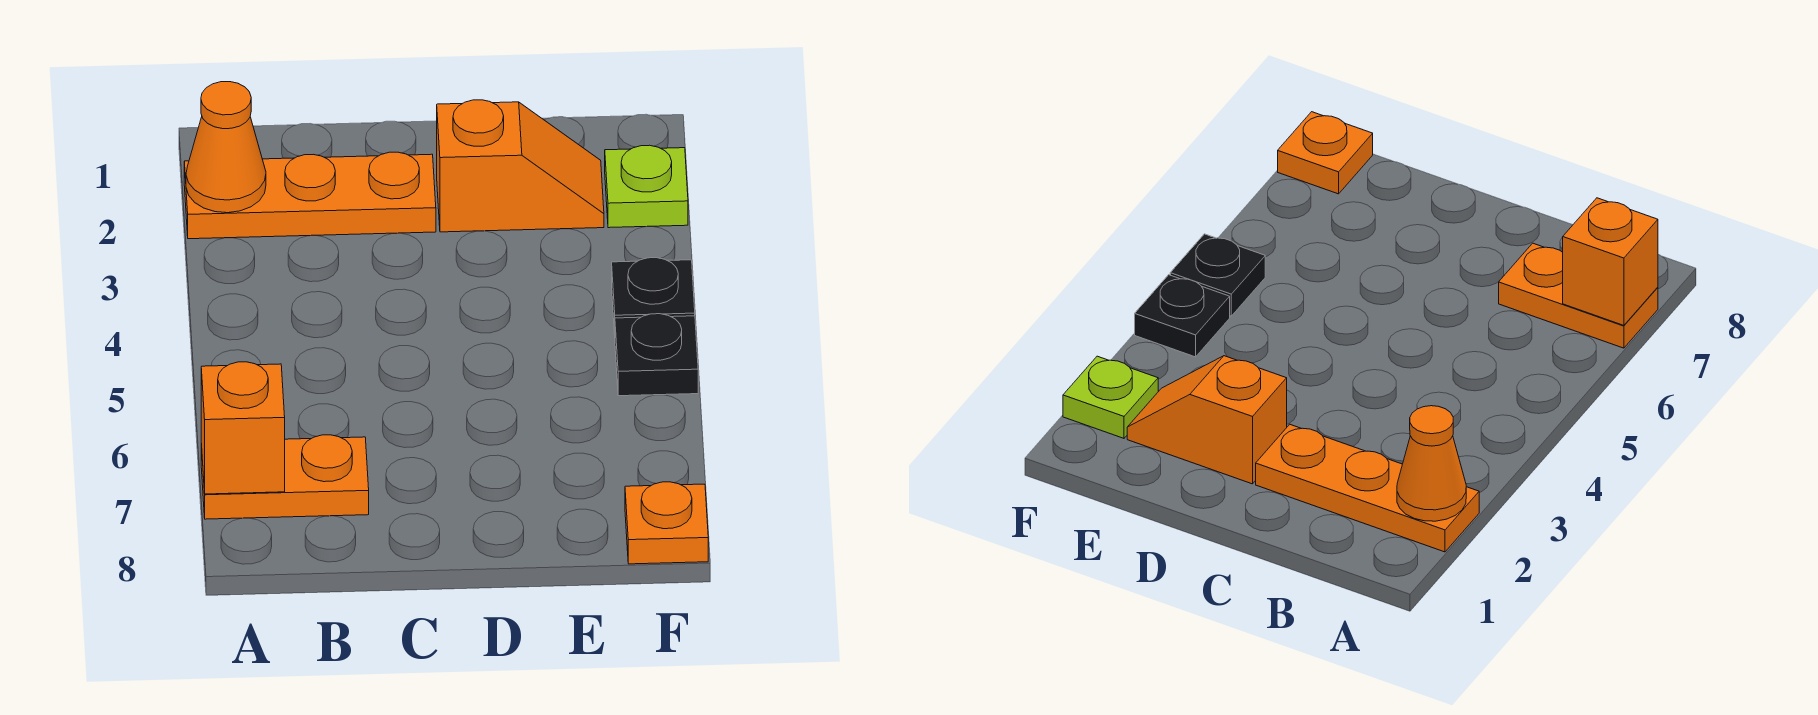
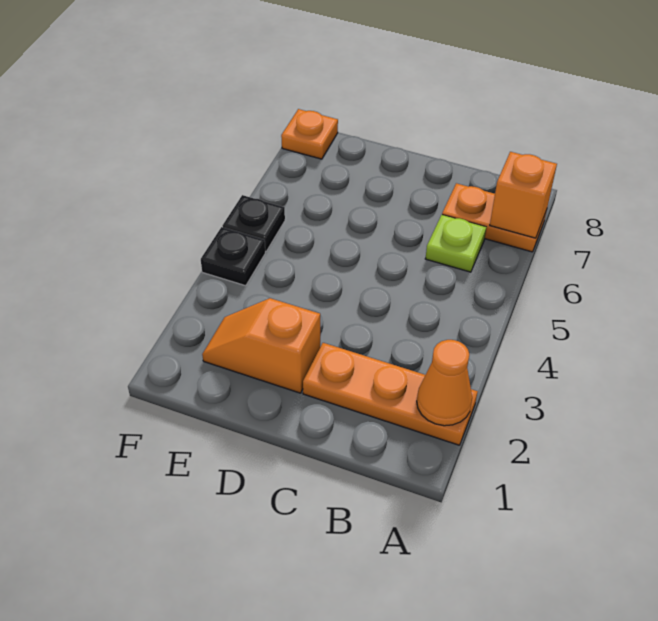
lime plate F2 level 1 -> lime plate B6 level 1

